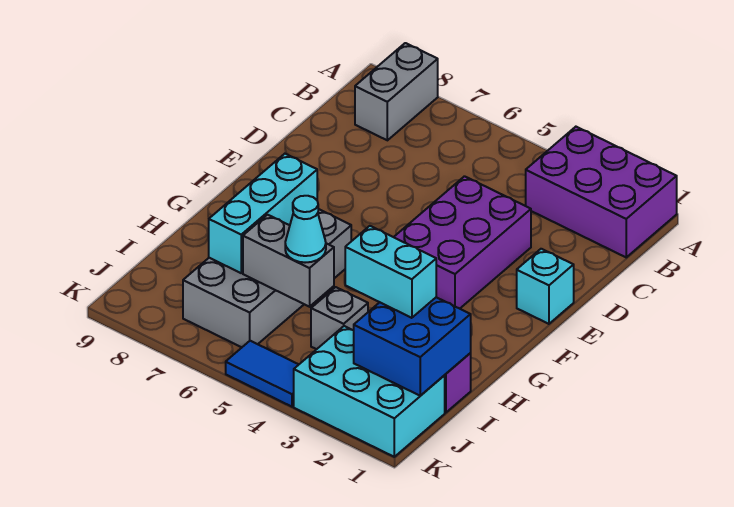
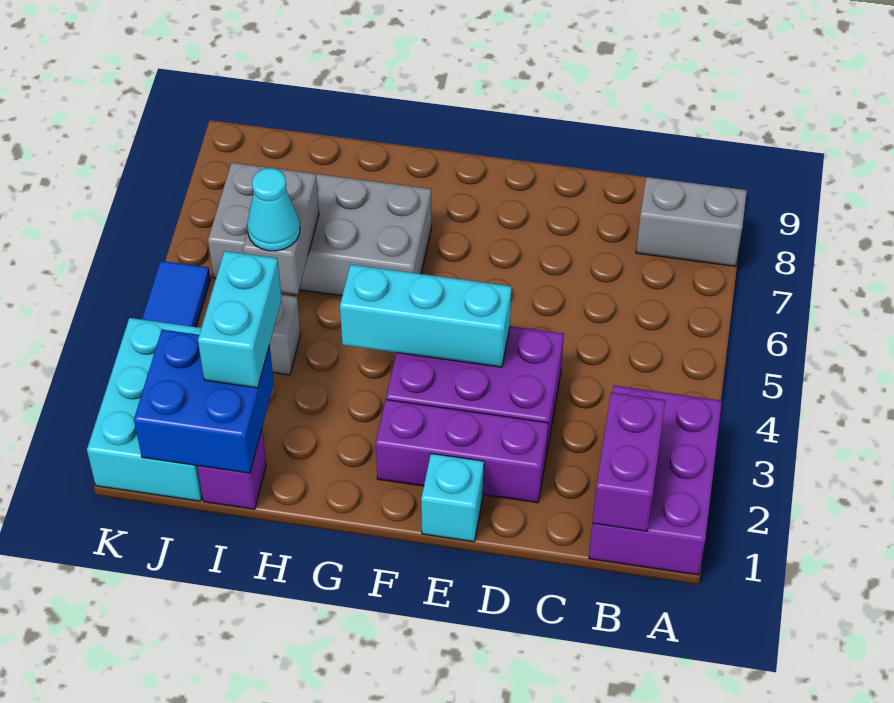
none -> purple brick B1:B2 level 2
none -> purple brick D2:F2 level 1
cyan brick G7:I7 level 2 -> cyan brick E4:G4 level 2

